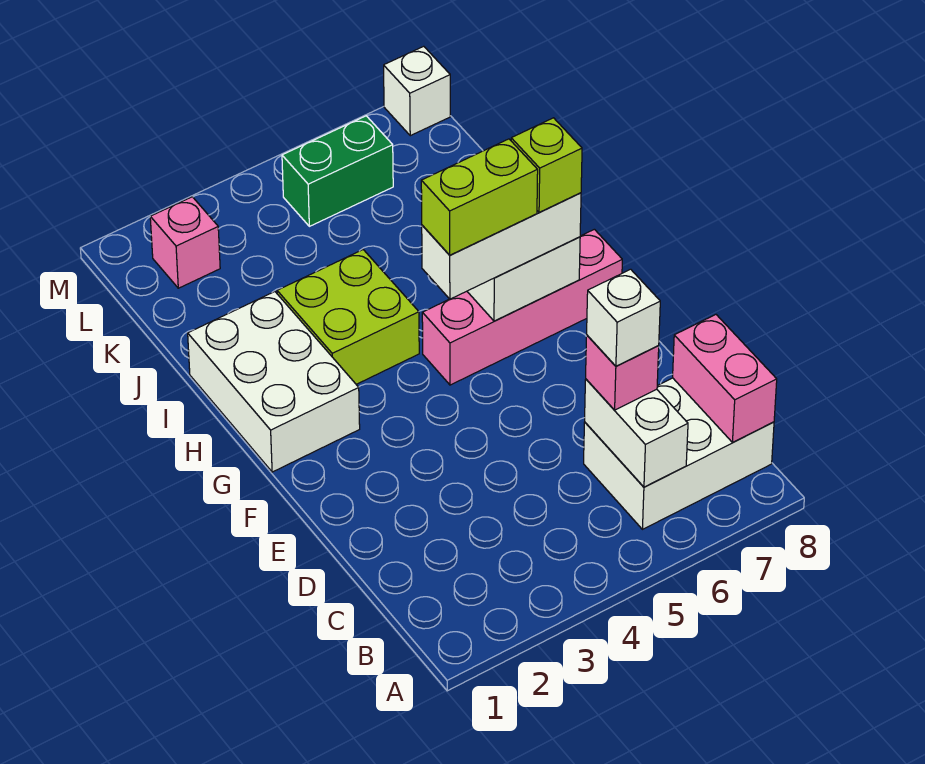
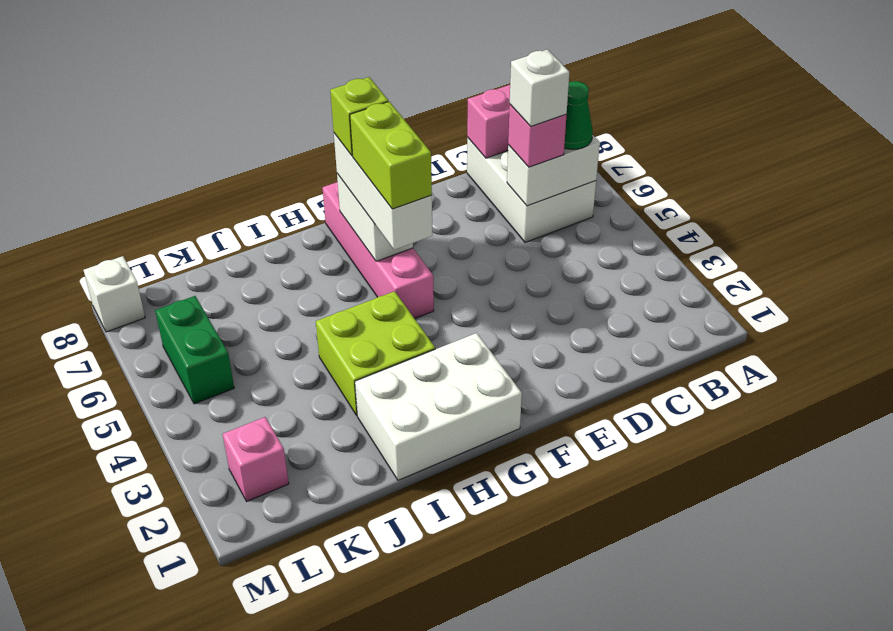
none -> green cone B6 level 3

